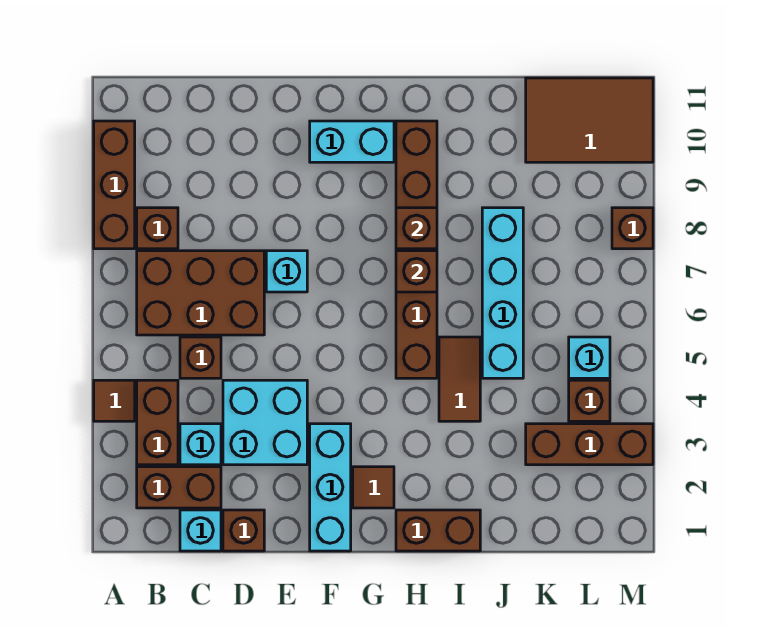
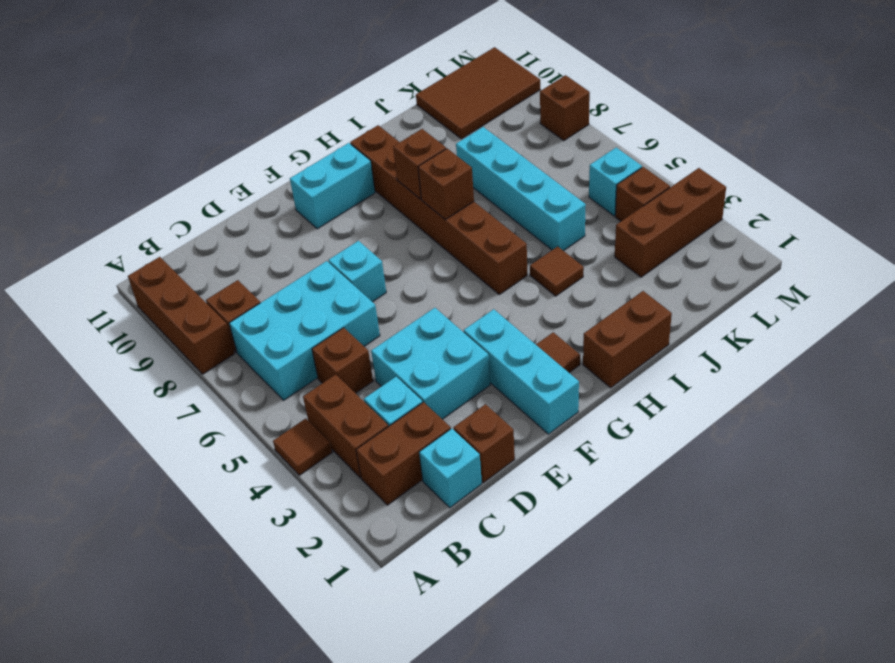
brown brick B6:D7 level 1 -> cyan brick B6:D7 level 1
brown tile I4:I5 level 1 -> brown tile I4 level 1

